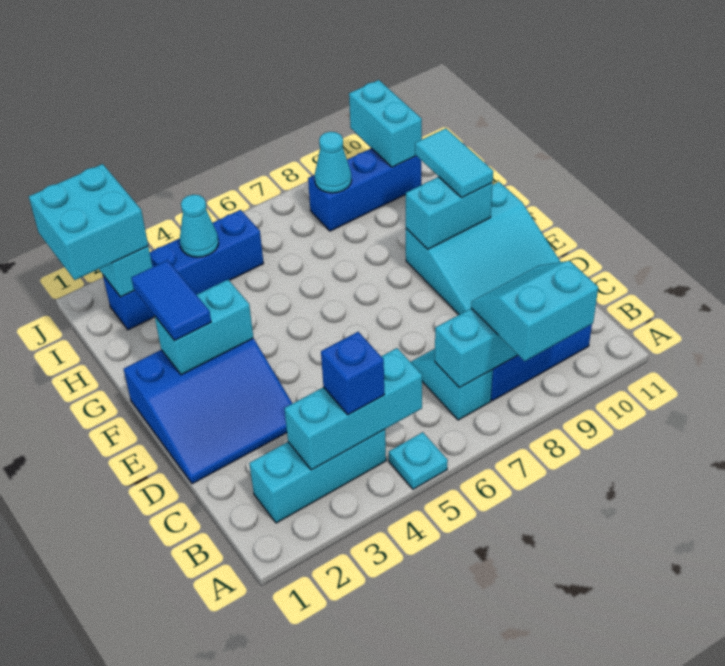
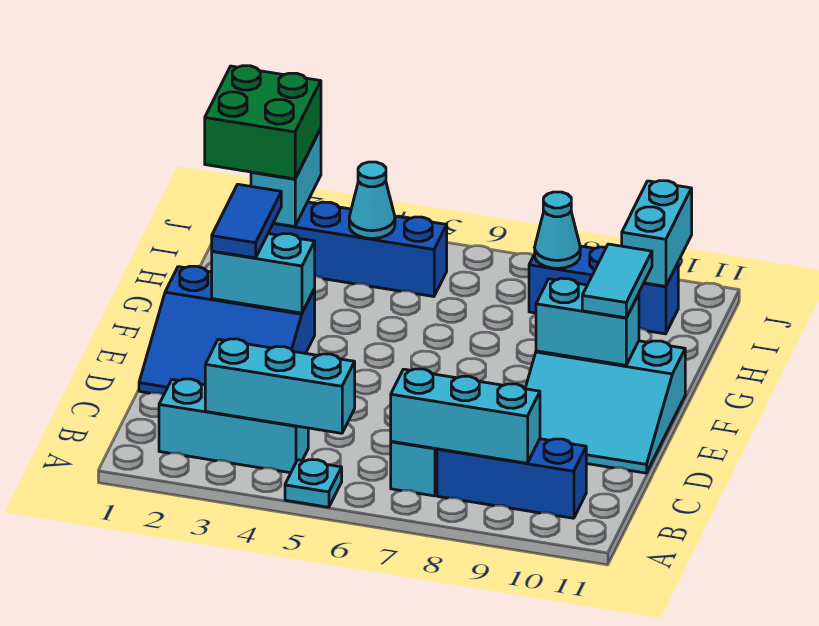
cyan slope A8:B9 level 3 top A -> none
blue brick B4 level 3 -> none
cyan brick I1:J2 level 3 -> green brick I1:J2 level 3

